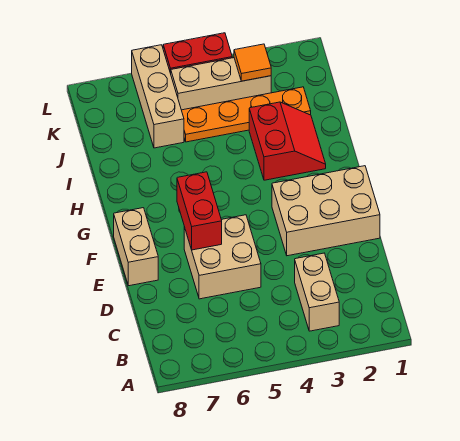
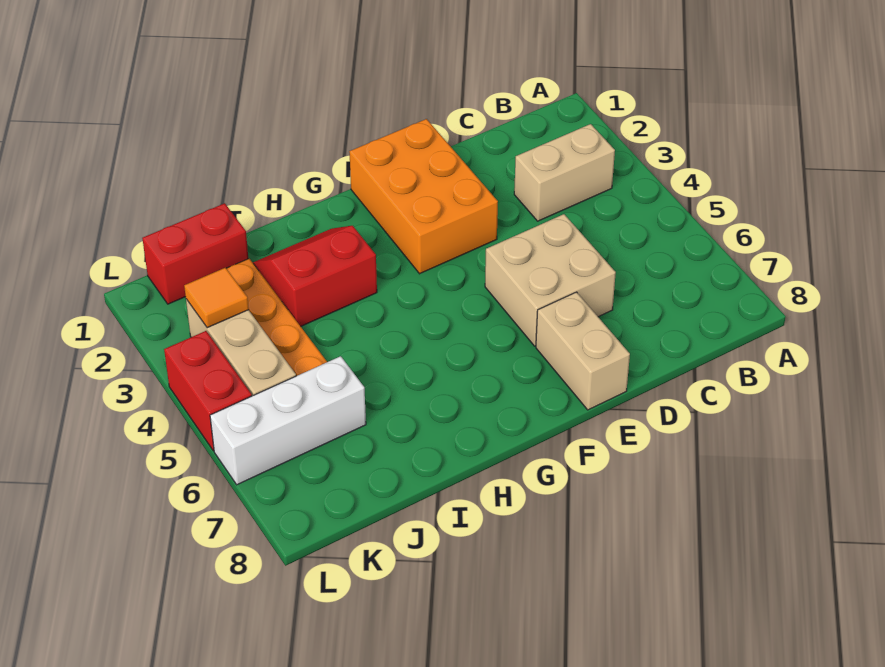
tan brick E1:F3 level 1 -> orange brick E1:F3 level 1
red brick E6:F6 level 2 -> red brick J1:K1 level 1
tan brick E8:F8 level 1 -> tan brick E7:E8 level 1
tan brick J6:L6 level 1 -> white brick J6:L6 level 1

